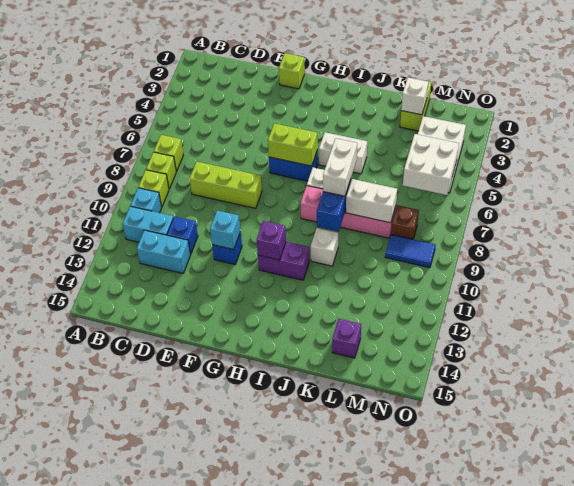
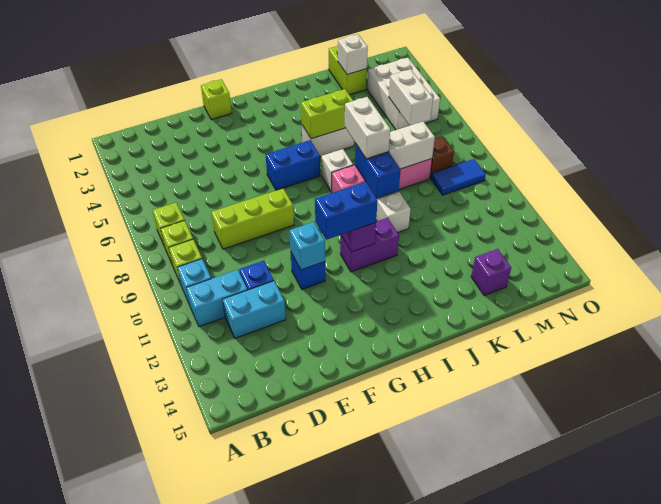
lime brick G6:H6 level 2 -> lime brick I5:J5 level 2
none -> blue brick G11:H11 level 3
white brick M5:N6 level 2 -> white brick M5:M6 level 2

